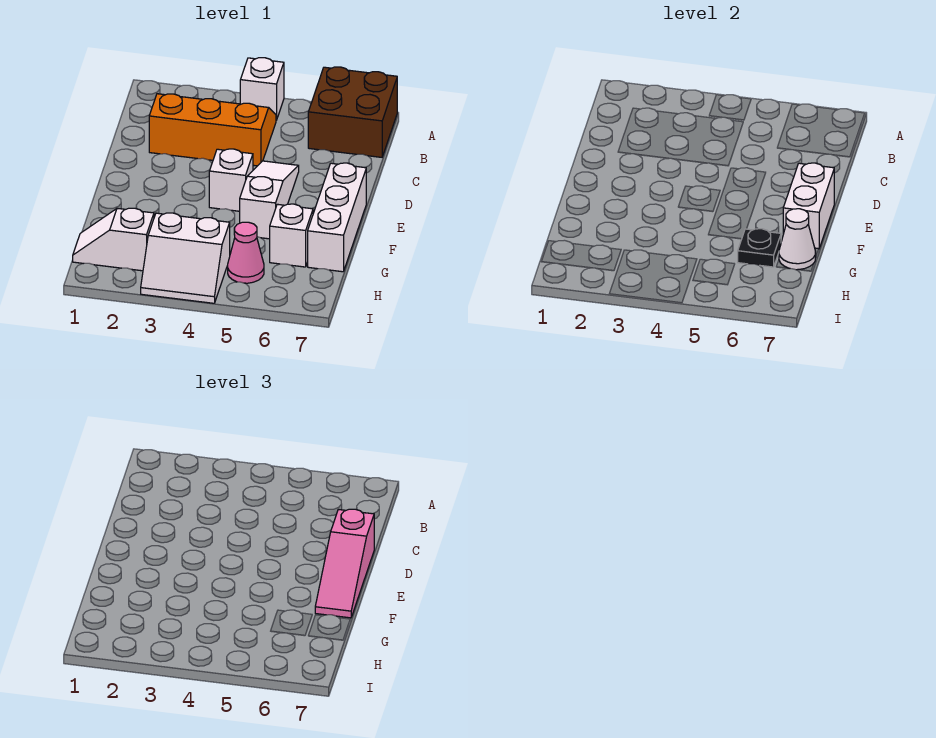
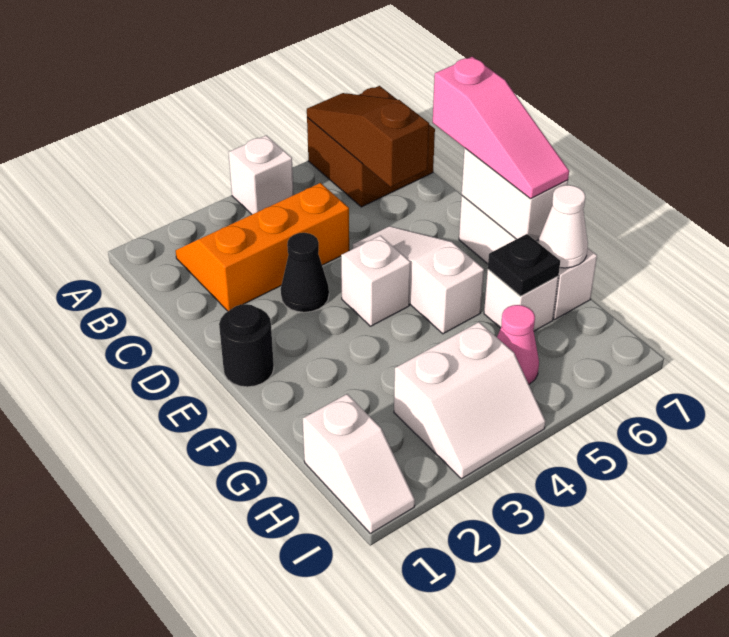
none -> brown slope A6:C6 level 2 top C
none -> black cone D3 level 1
none -> black round brick E1 level 1
white slope H1:H2 level 1 top 2 -> white slope H1:I1 level 1 top H

